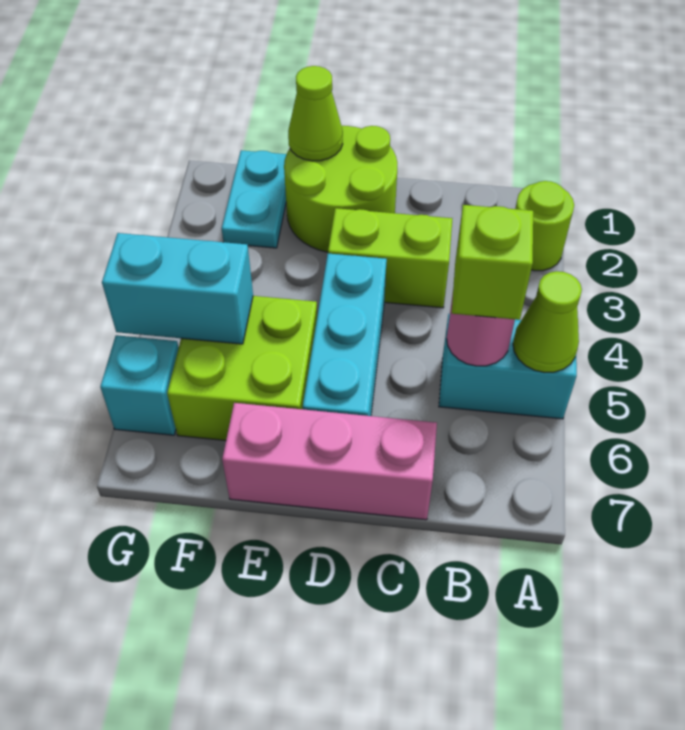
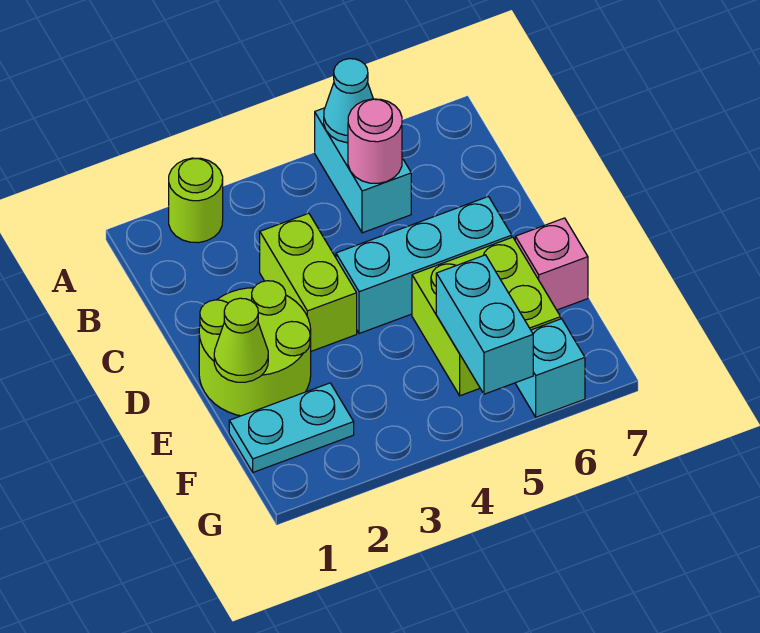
lime cone A5 level 2 -> cyan cone A5 level 2
lime brick B5 level 3 -> none
pink brick C7:E7 level 1 -> pink brick E7 level 1

